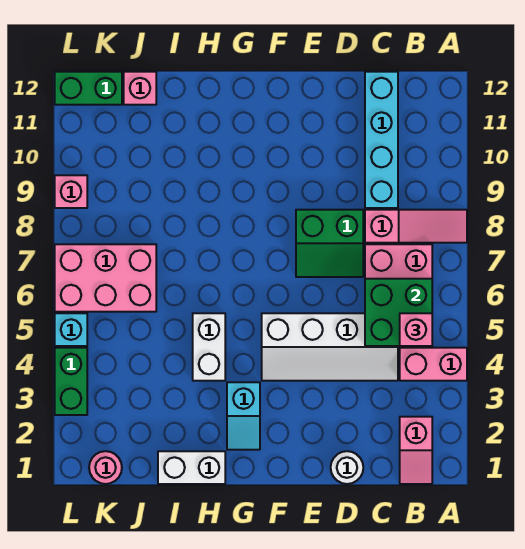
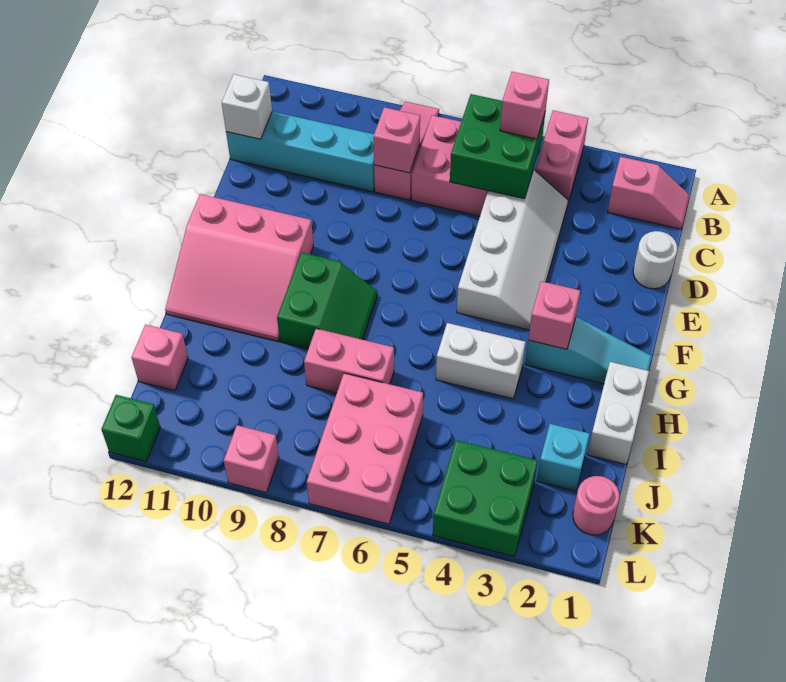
none -> pink brick C8 level 2
none -> white brick C12 level 2
green slope D7:E8 level 1 top 8 -> green slope G8:H9 level 1 top 9
none -> pink slope F10:H12 level 1 top F
cyan slope G2:G3 level 1 top 3 -> cyan slope G1:G3 level 1 top 3
none -> pink brick G3 level 2
none -> pink brick I7:I8 level 1
green brick K12:L12 level 1 -> green brick L12 level 1
green brick L3:L4 level 1 -> green brick K3:L4 level 1
cyan brick L5 level 1 -> cyan brick J2 level 1

